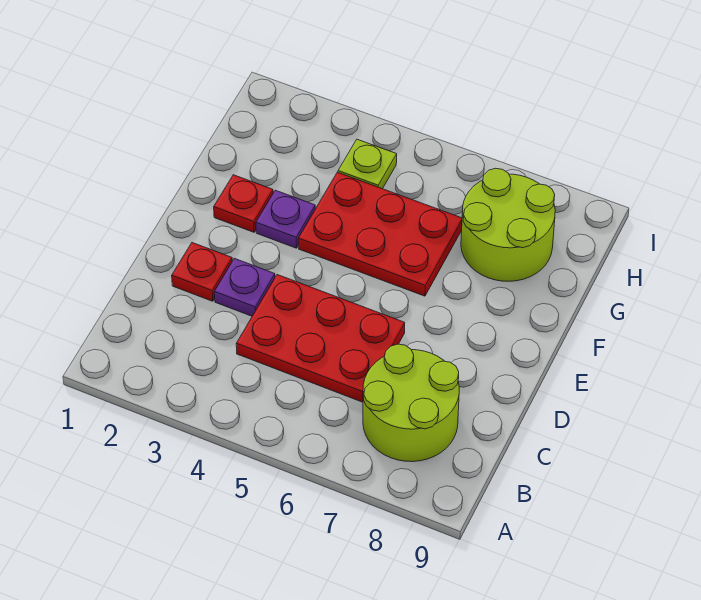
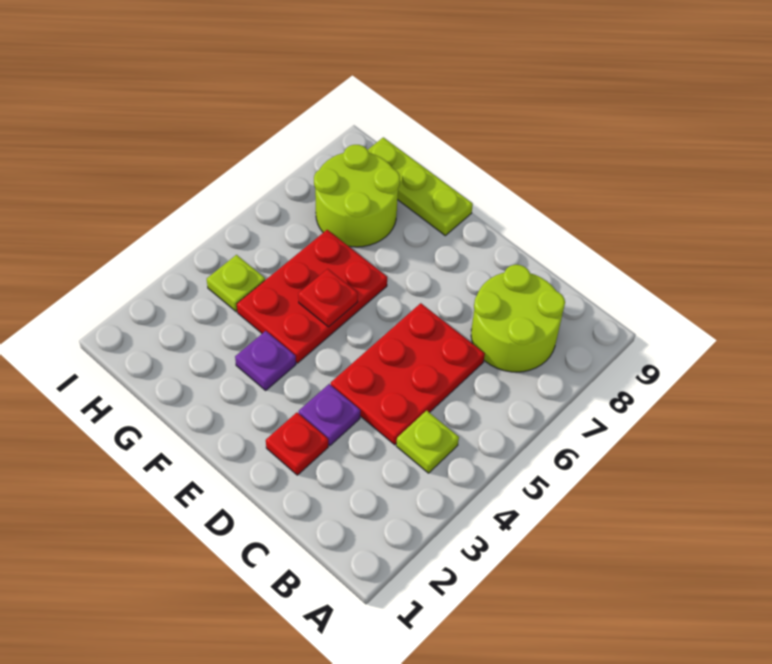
none -> lime plate B4 level 1
red plate F2 level 1 -> red plate F5 level 2
none -> lime plate F9:H9 level 1

